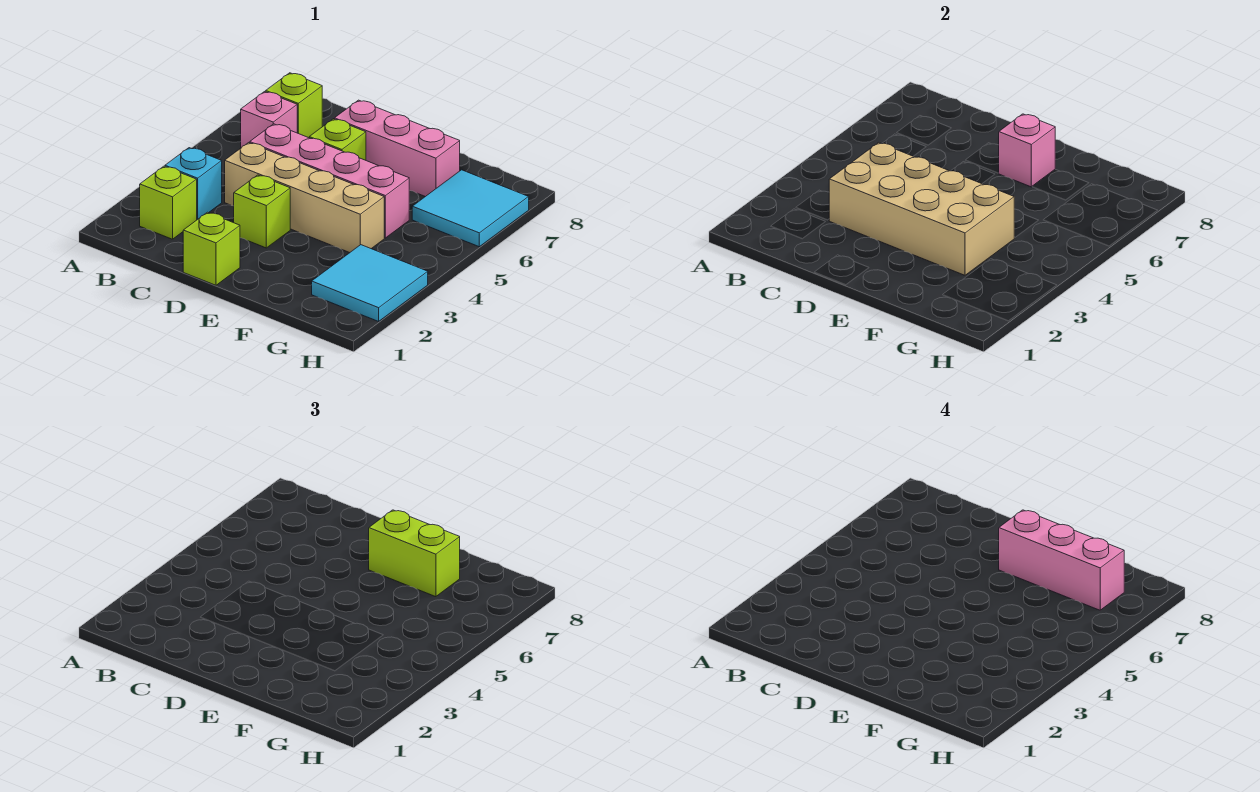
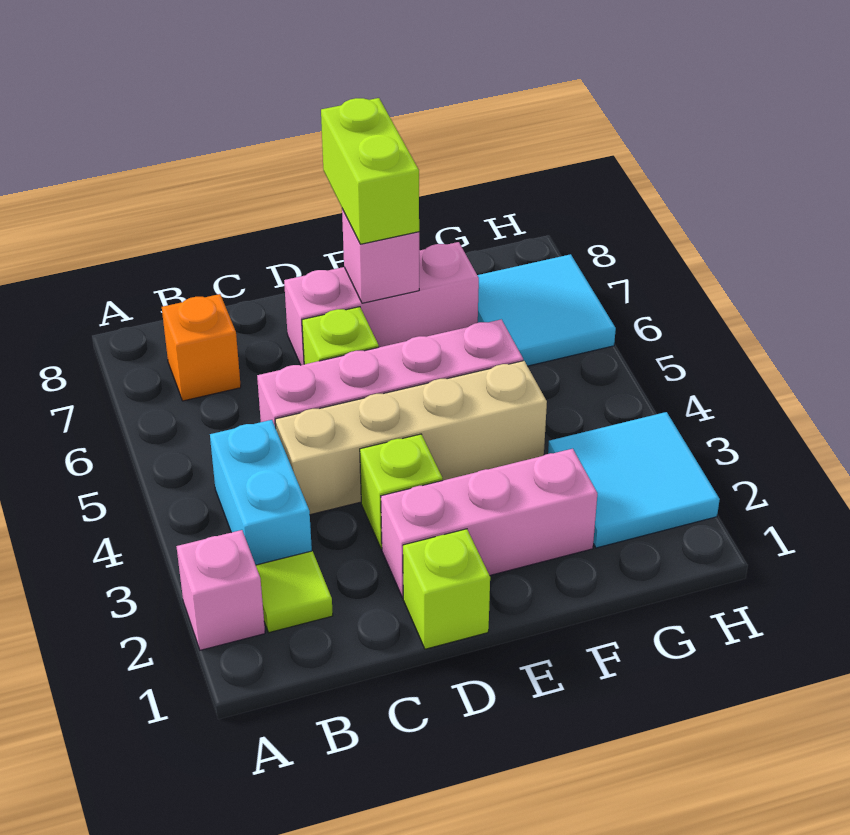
lime brick B2 level 1 -> lime tile B2 level 1
cyan brick B3 level 1 -> cyan brick B3:B4 level 1
pink brick B6 level 1 -> pink brick A2 level 1
lime brick B7 level 1 -> orange brick B7 level 1
tan brick C3:F4 level 2 -> none
lime brick E7:F7 level 3 -> lime brick E7:E8 level 3
pink brick E7:G7 level 4 -> pink brick D2:F2 level 1

